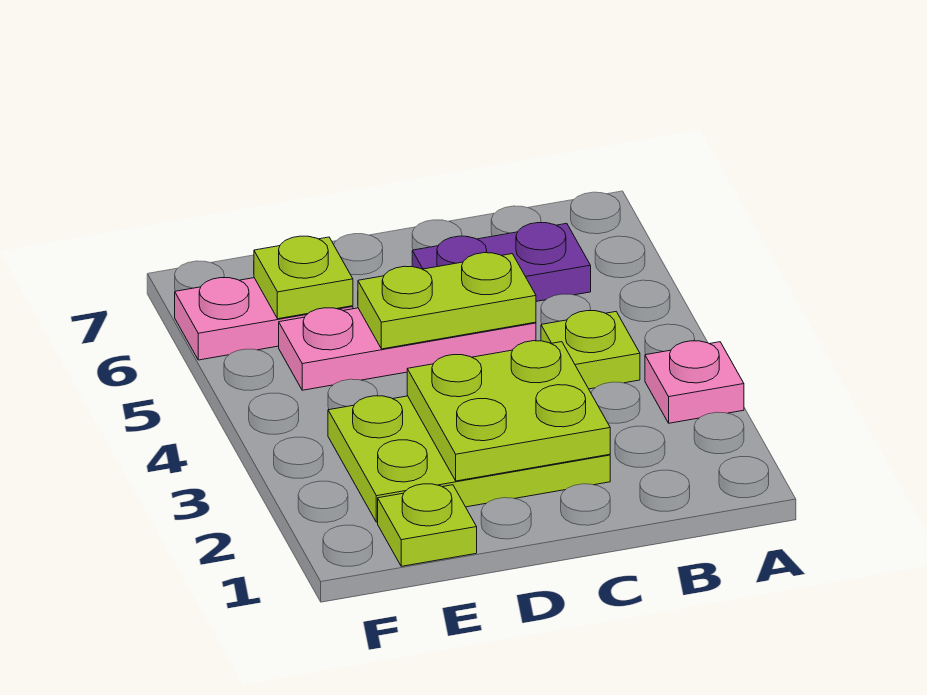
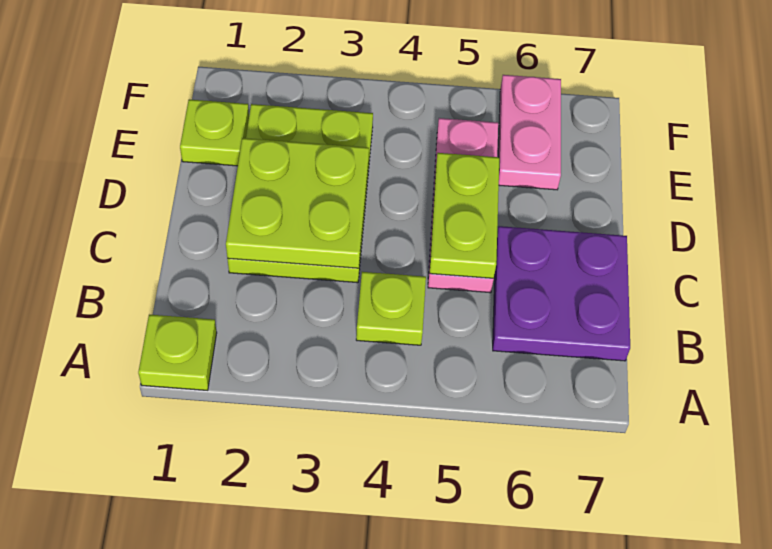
pink plate A3 level 1 -> none
purple plate B6:C6 level 1 -> purple plate B6:C7 level 1
lime plate E6 level 2 -> lime plate A1 level 1

